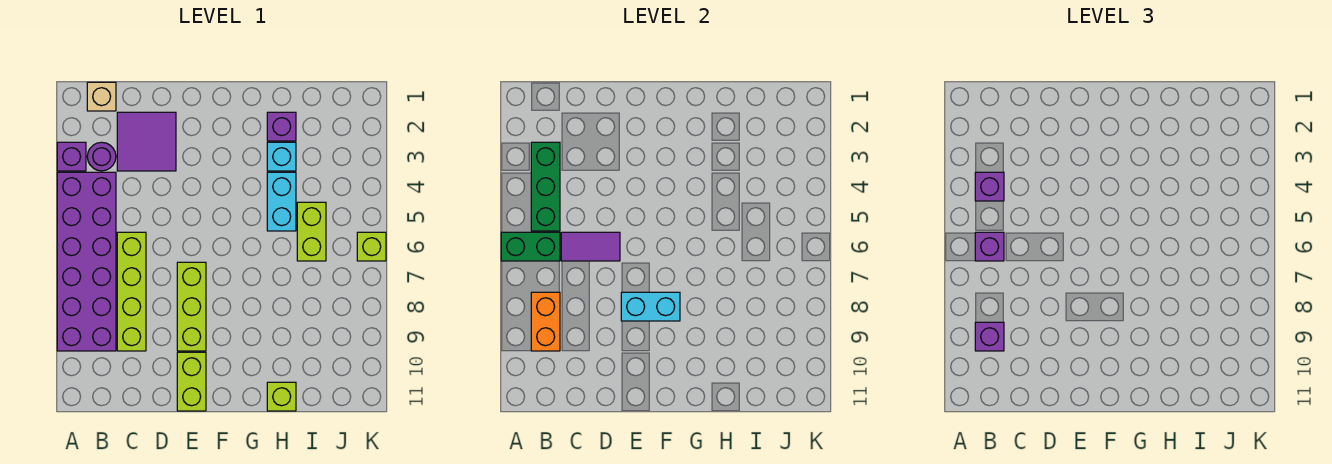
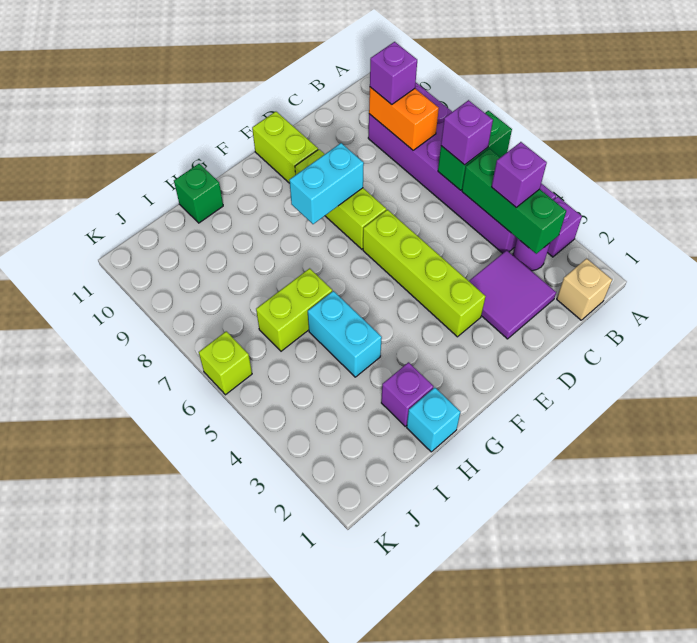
lime brick C6:C9 level 1 -> lime brick E3:E6 level 1
purple tile C6:D6 level 2 -> none
cyan brick H3 level 1 -> cyan brick H1 level 1
lime brick H11 level 1 -> green brick H11 level 1
lime brick I5:I6 level 1 -> lime brick H6:I6 level 1

